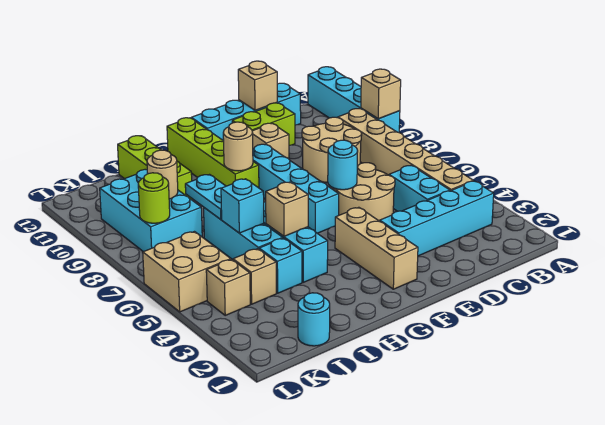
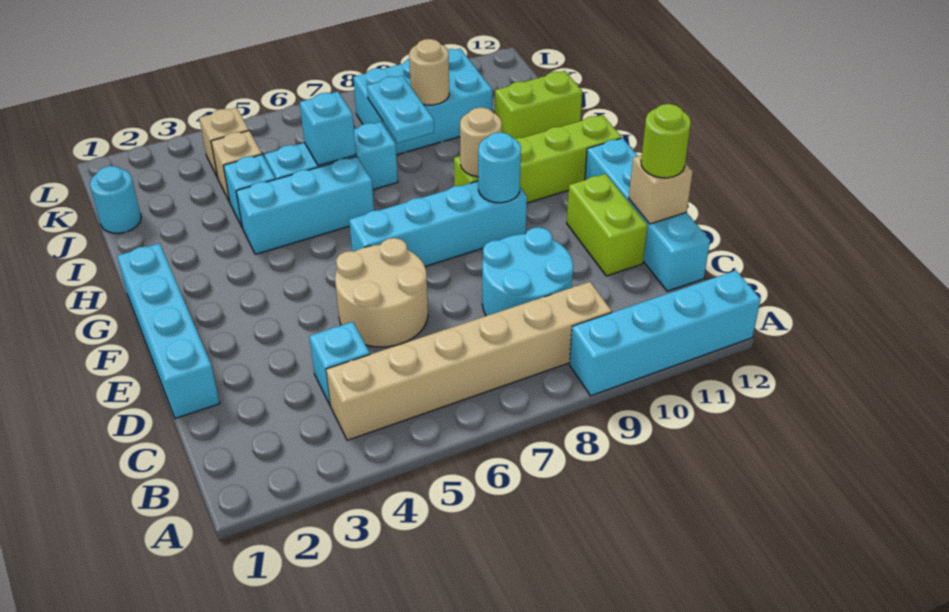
tan brick A9 level 2 -> none
cyan brick B3:E3 level 1 -> cyan brick D1:G1 level 1
cyan brick C4:C5 level 1 -> cyan brick C4 level 1
tan round brick C8:D9 level 1 -> cyan round brick C8:D9 level 1
cyan round brick E6 level 2 -> cyan round brick F9 level 2
tan brick E10 level 1 -> none
tan brick F2:F4 level 1 -> none
tan brick H5 level 2 -> none
cyan plate I7:I8 level 2 -> cyan plate I8:J8 level 2
lime brick I10:I12 level 1 -> lime brick I11:I12 level 1
tan brick K5:L6 level 1 -> none
lime round brick K8 level 2 -> lime round brick D12 level 3

